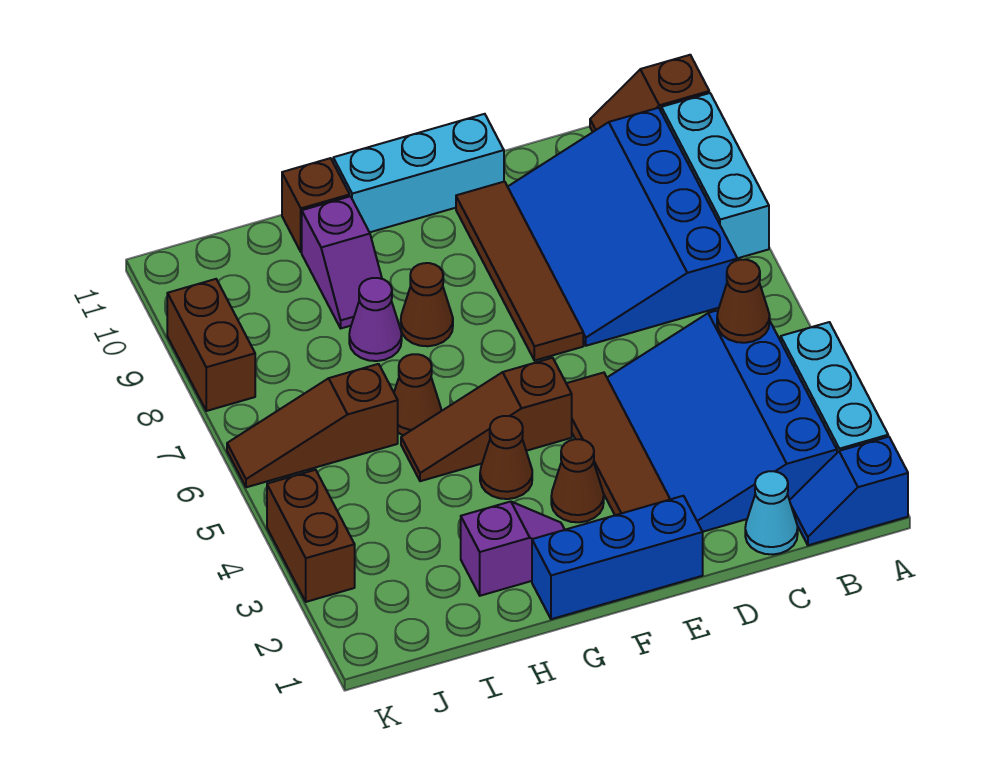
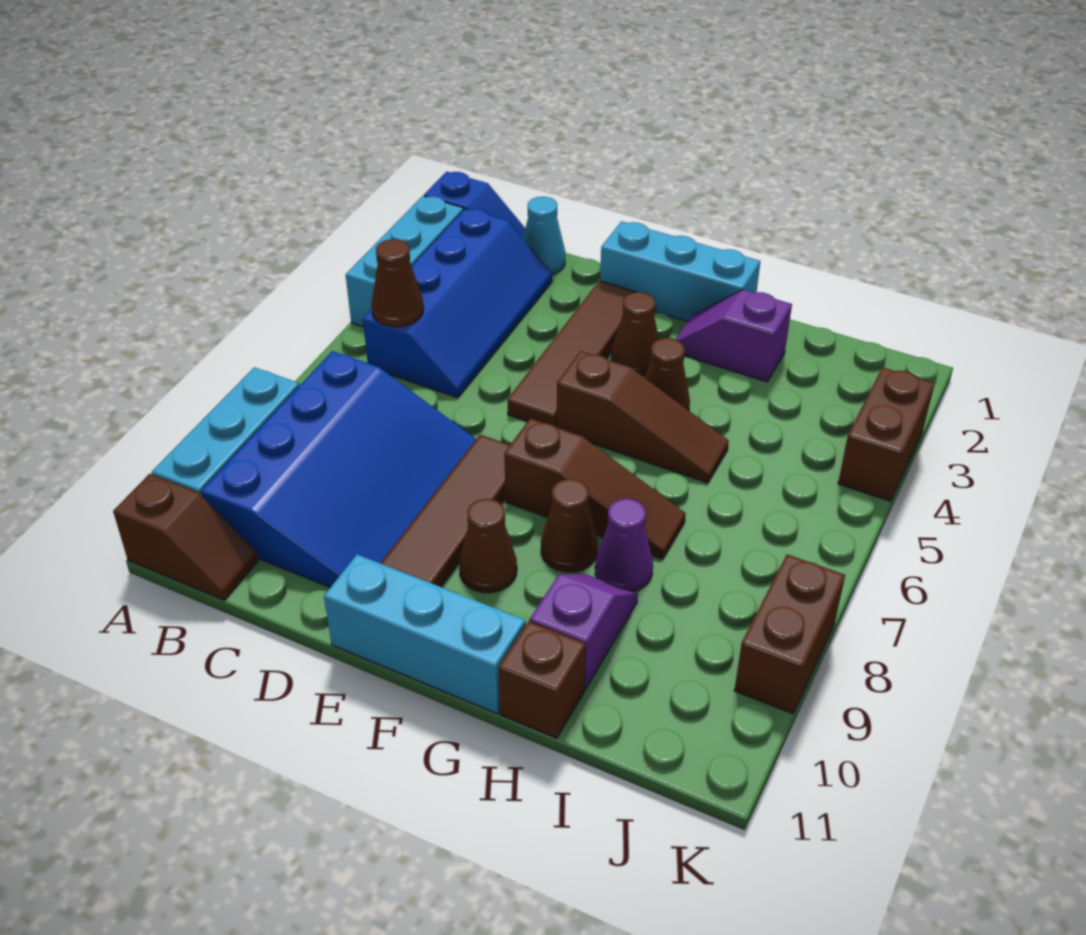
blue slope B2:D5 level 1 top B -> blue slope B2:C5 level 1 top B
blue brick E1:G1 level 1 -> cyan brick E1:G1 level 1
brown cone H6 level 1 -> brown cone F9 level 1
brown slope I6:K6 level 1 top I -> brown slope F7:H7 level 1 top F

